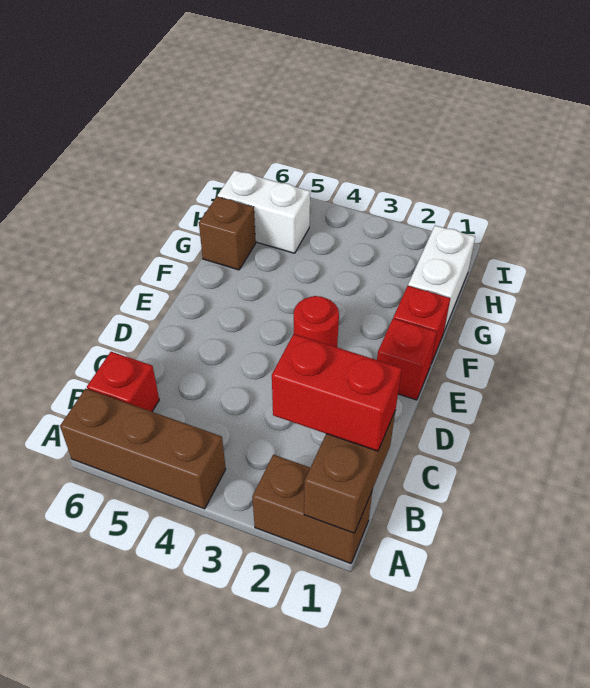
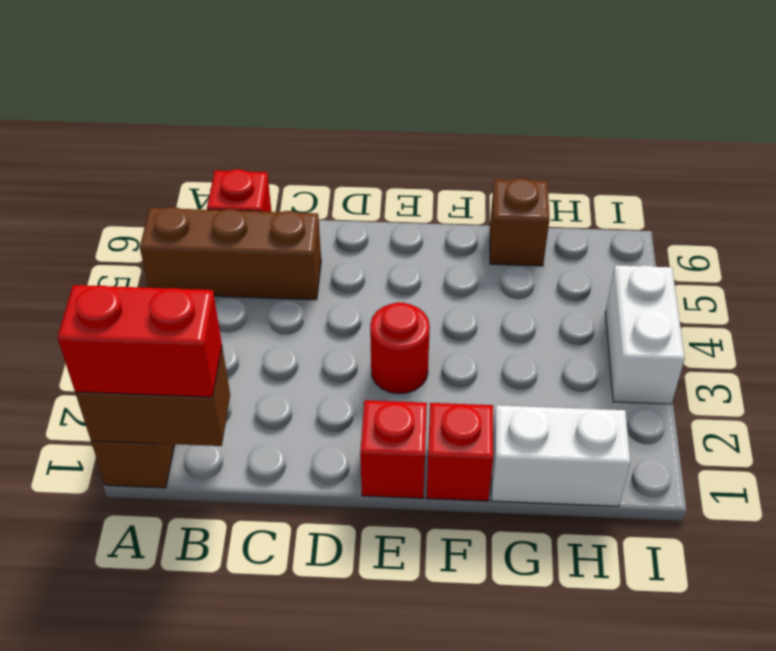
brown brick A4:A6 level 1 -> brown brick A5:C5 level 1
red brick B1:B2 level 3 -> red brick A1:B1 level 3
white brick H5:H6 level 1 -> white brick I3:I4 level 1

